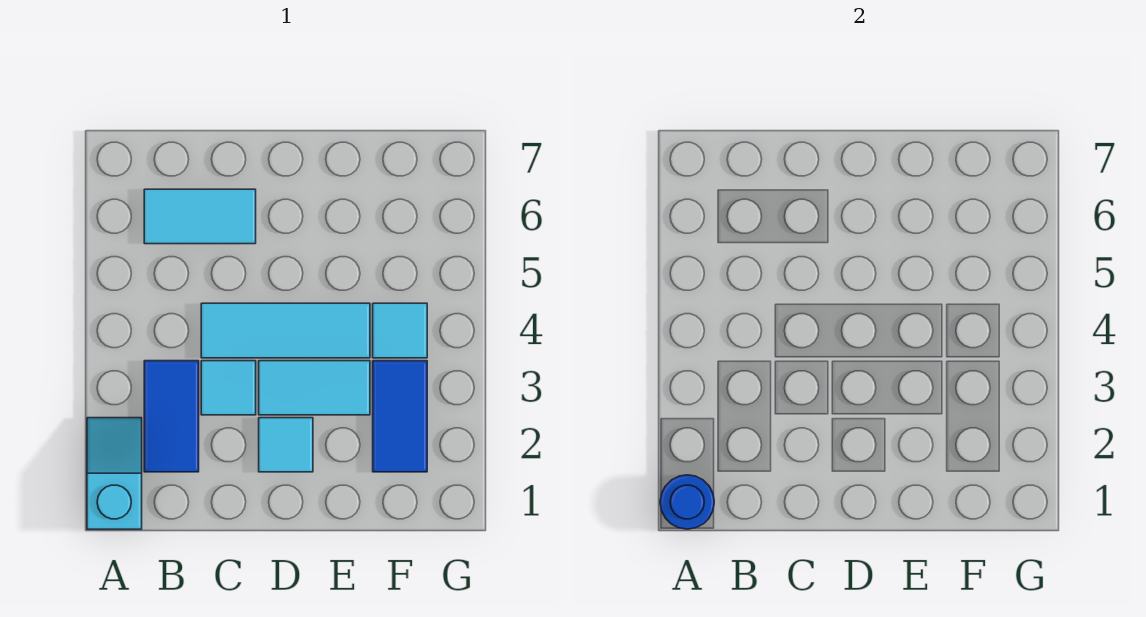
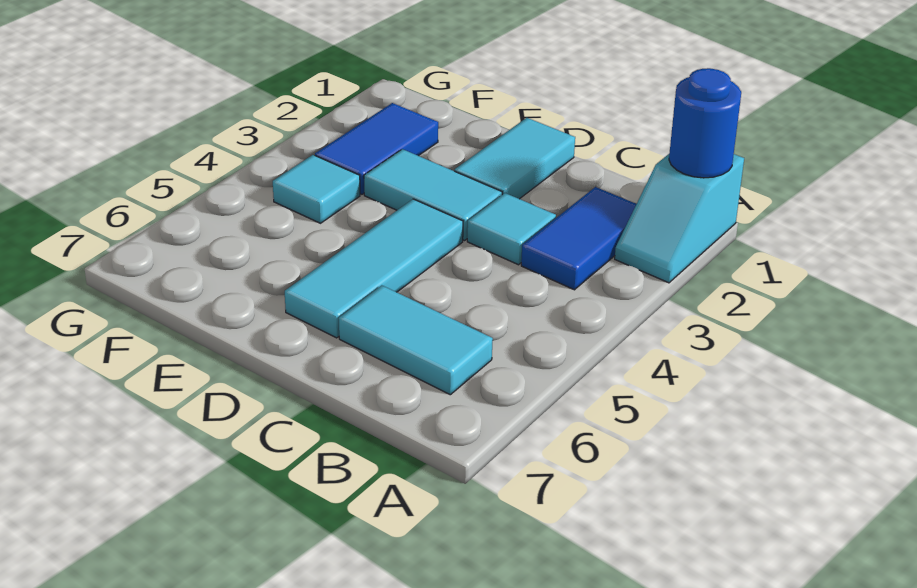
cyan tile C4:E4 level 1 -> cyan tile D4:D6 level 1
cyan tile D2 level 1 -> cyan tile D1:D2 level 1

